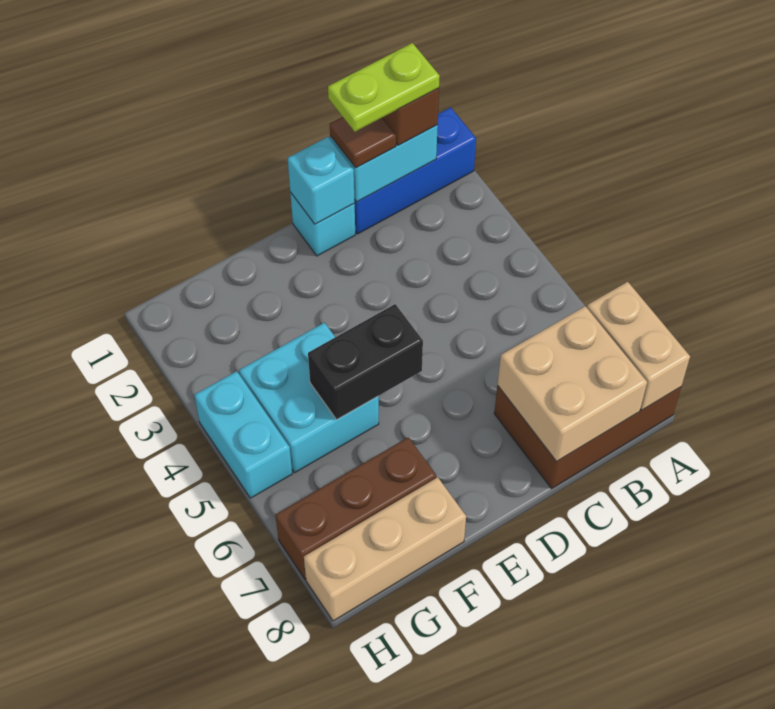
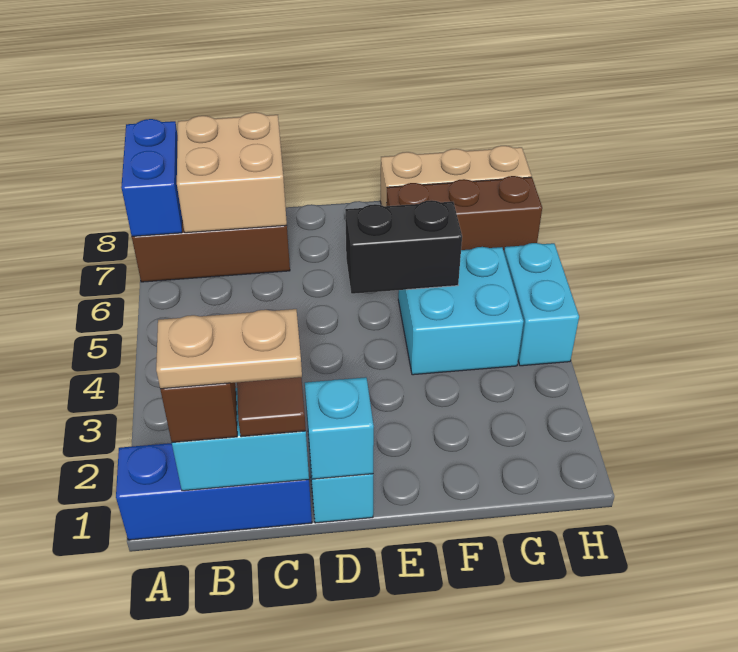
tan brick A7:A8 level 2 -> blue brick A7:A8 level 2
lime plate B1:C1 level 4 -> tan plate B1:C1 level 4

